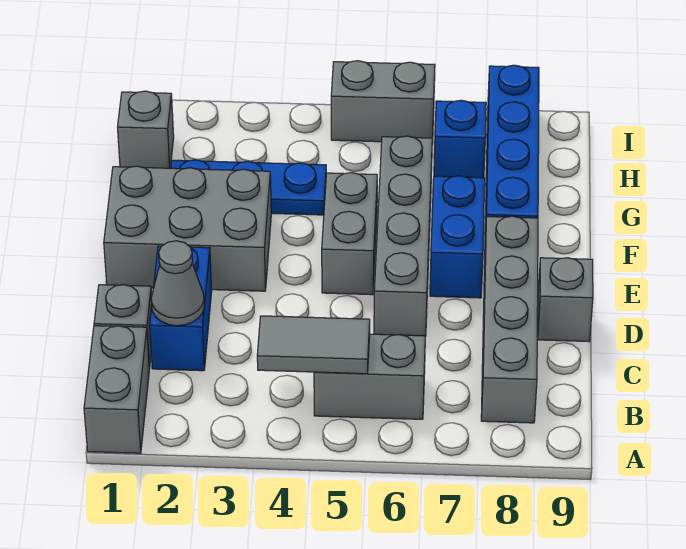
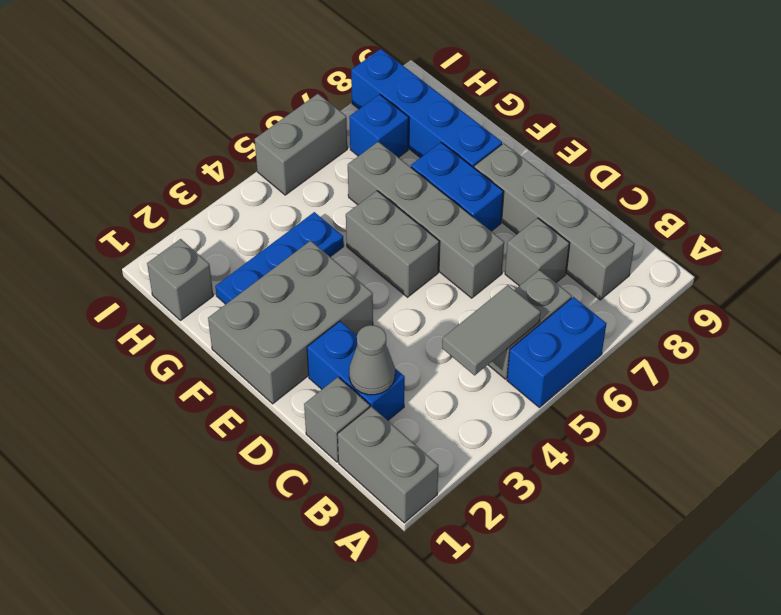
none -> blue brick A5:A6 level 1
grey brick D9 level 1 -> grey brick C7 level 1

